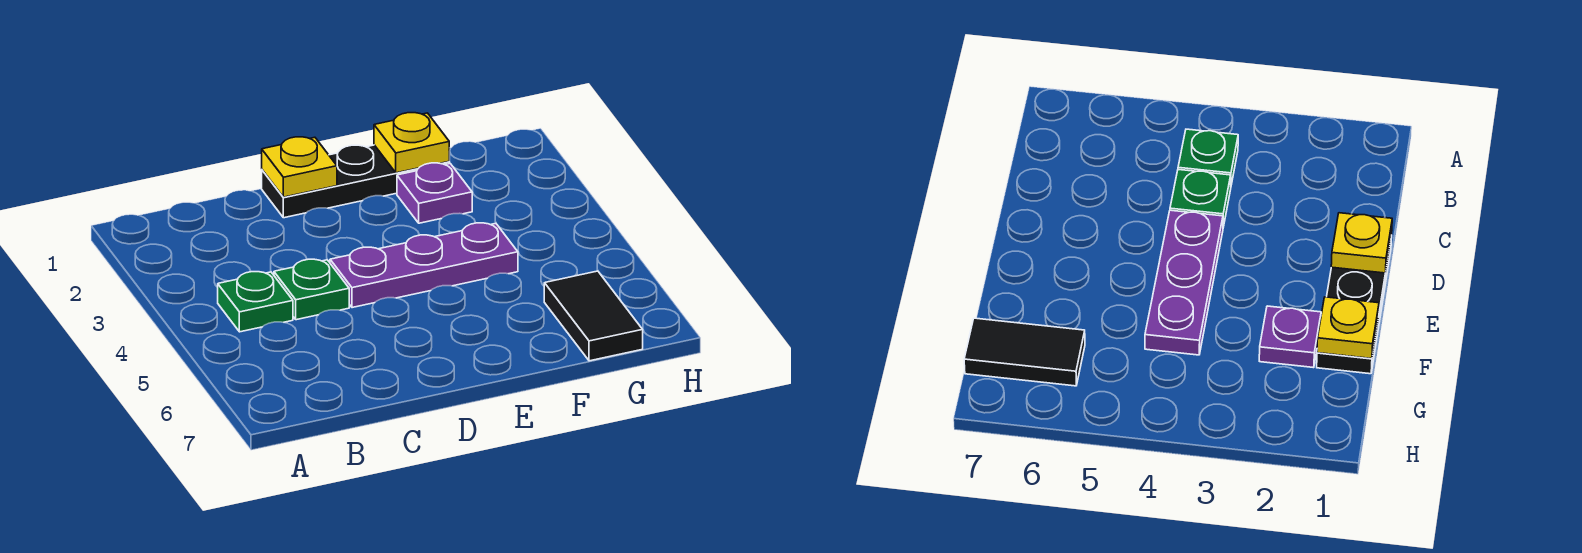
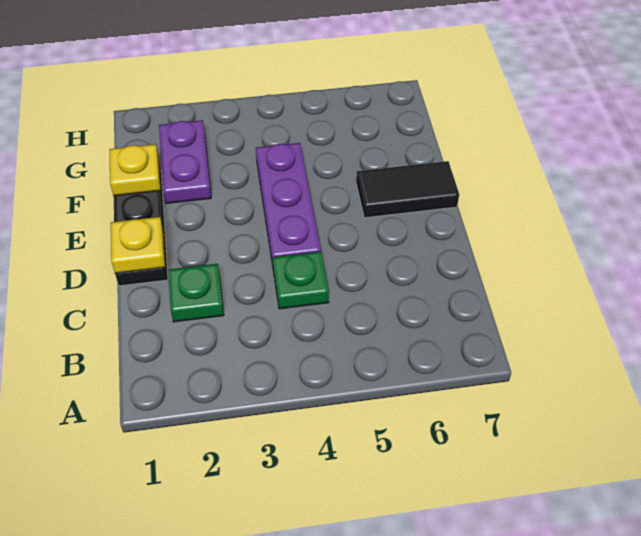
green plate B4 level 1 -> green plate C2 level 1
purple plate F2 level 1 -> purple plate F2:G2 level 1
black tile G6:G7 level 1 -> black tile E6:E7 level 1

